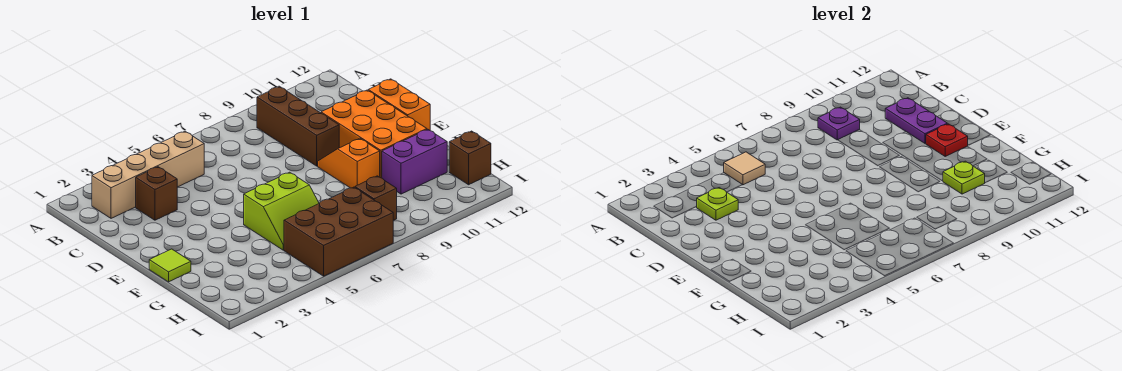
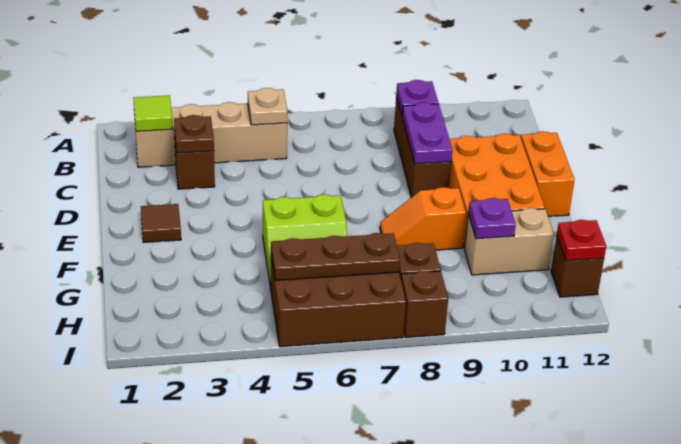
tan tile B5 level 2 -> tan plate B5 level 2
lime plate C3 level 2 -> brown plate C3 level 2
purple plate C11:D11 level 2 -> purple plate C9:D9 level 2
none -> brown tile E2 level 1
orange slope E9:F9 level 1 top F -> orange slope F8:F9 level 1 top 9
red plate E11 level 2 -> red plate H12 level 2
lime tile F1 level 1 -> lime tile B2 level 2
purple brick G10:G11 level 1 -> tan brick G10:G11 level 1
lime plate G10 level 2 -> purple plate G10 level 2
none -> brown plate H5:H7 level 2
none -> brown brick I8 level 1

